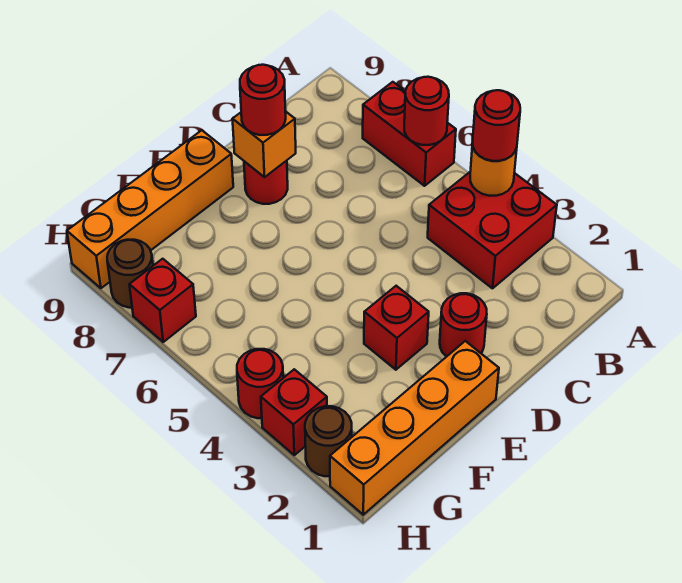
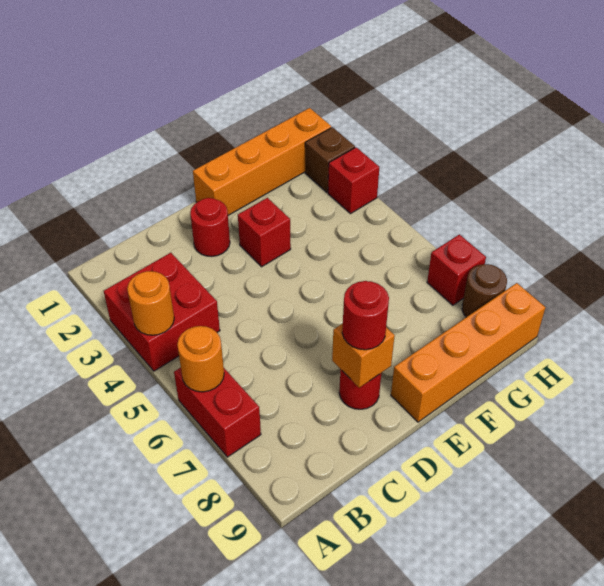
red round brick A4 level 3 -> none
red round brick A6 level 2 -> orange round brick A6 level 2
brown round brick H2 level 1 -> brown brick H2 level 1
red round brick H4 level 1 -> none

